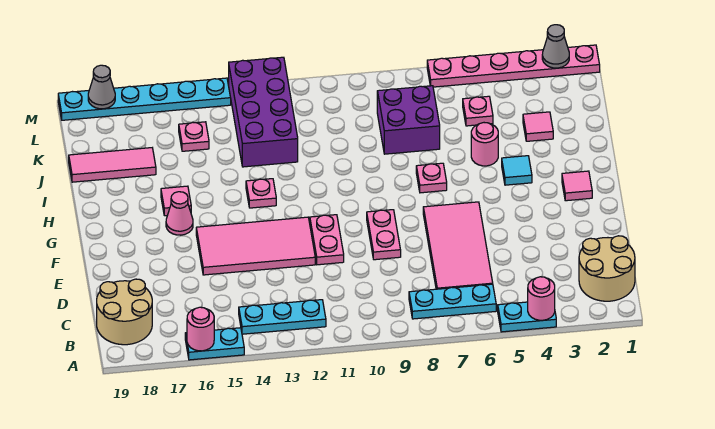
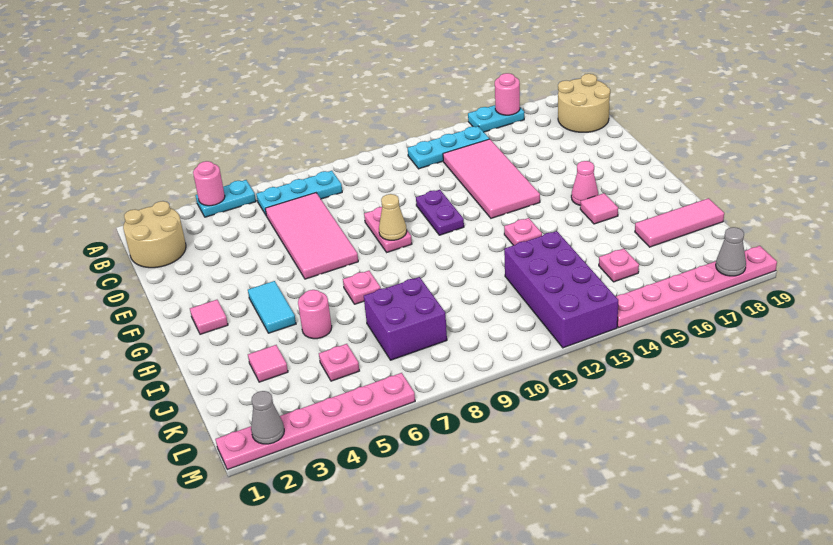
pink plate E11:F11 level 1 -> purple plate E11:F11 level 1
pink tile E12:F15 level 1 -> pink tile C13:F14 level 1
none -> tan cone F9 level 2
cyan tile H4 level 1 -> cyan tile G4:H4 level 1
cyan plate M14:M19 level 1 -> pink plate M14:M19 level 1

